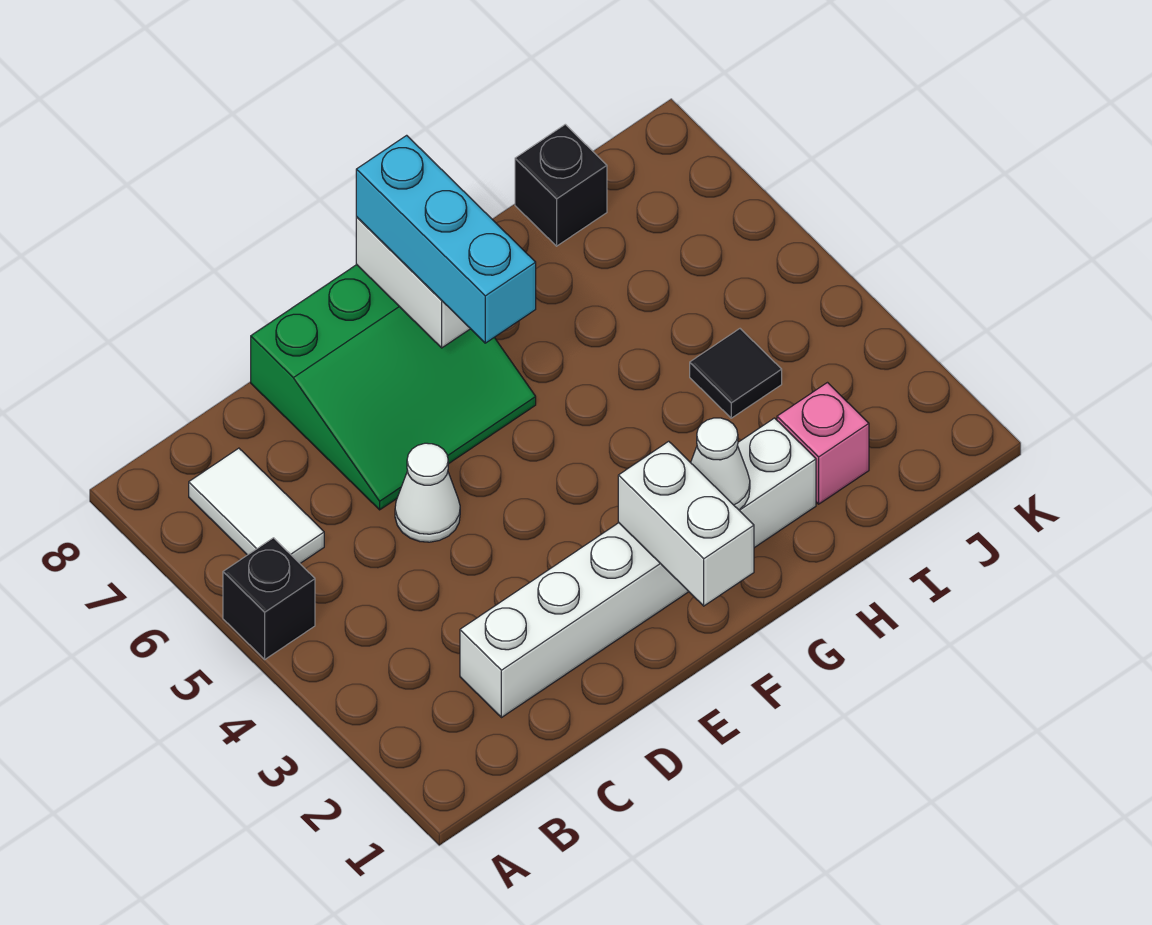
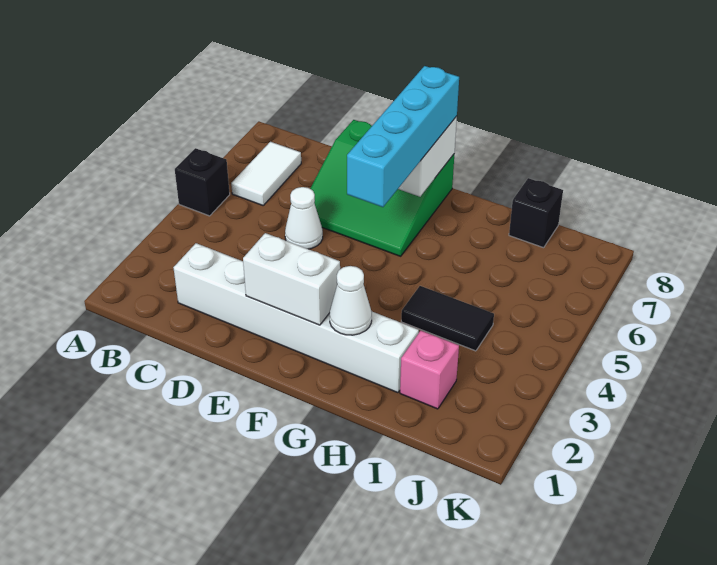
white brick F1:F2 level 2 -> white brick E2:F2 level 2
cyan brick F6:F8 level 3 -> cyan brick F5:F8 level 3
black tile I4 level 1 -> black tile H4:I4 level 1

